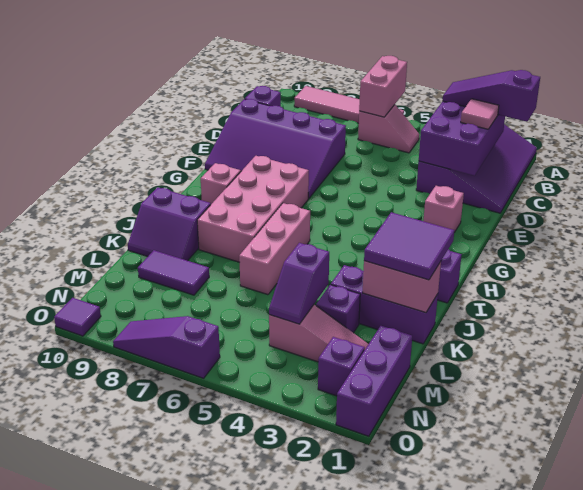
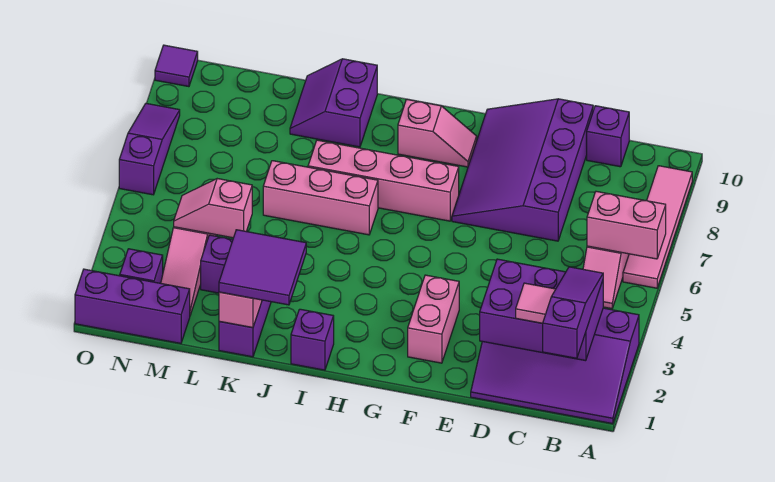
pink brick F2 level 1 -> pink brick F2:F3 level 1
pink brick G7:J8 level 1 -> pink brick G7:J7 level 1
purple slope L4:M4 level 2 top L -> pink slope L4:M4 level 2 top L
purple tile L8:L9 level 1 -> none

